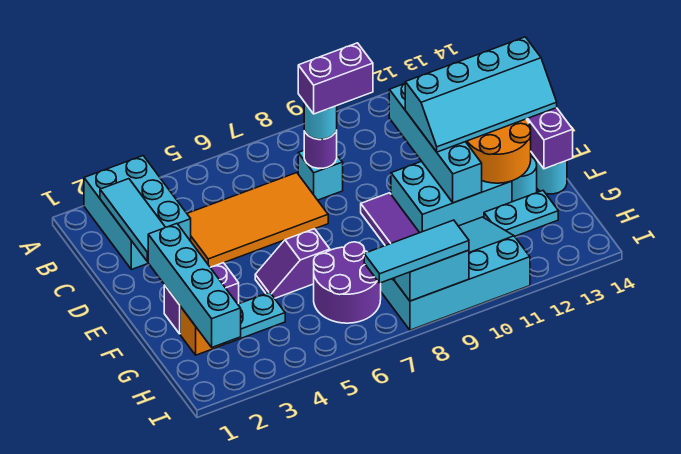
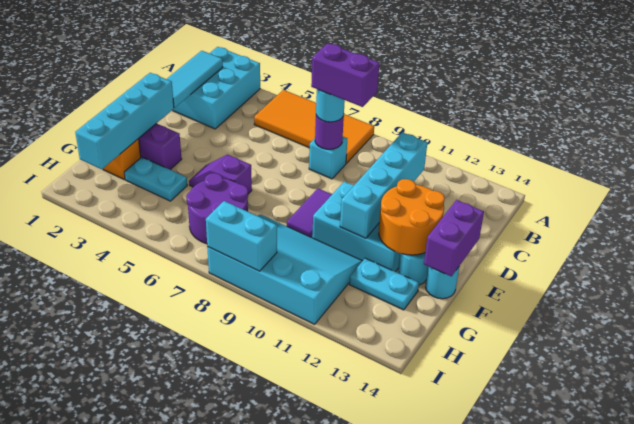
orange tile C4:D7 level 1 -> orange tile A5:B8 level 1
cyan slope D11:E14 level 3 top D -> none
cyan tile I7:I9 level 3 -> none

